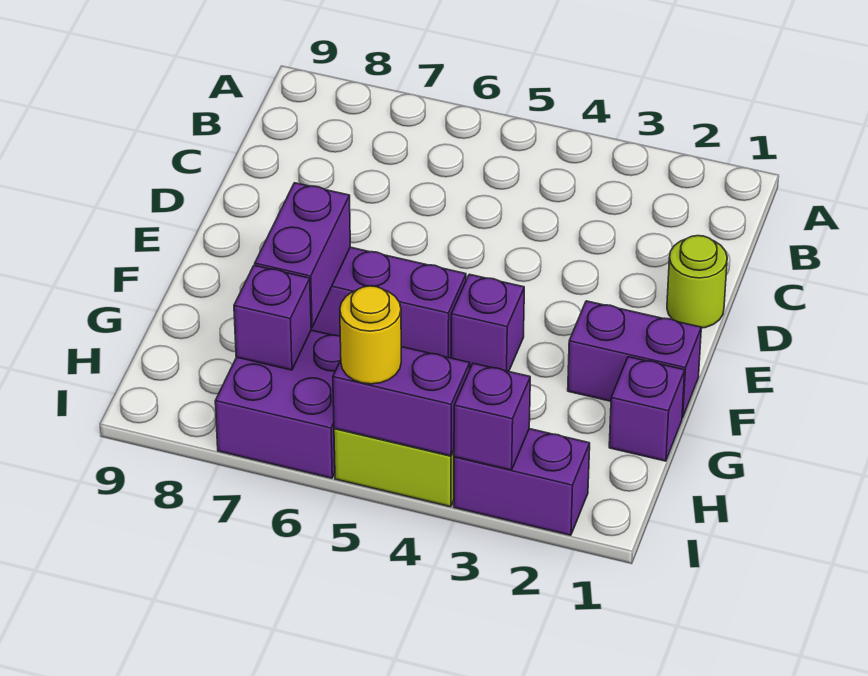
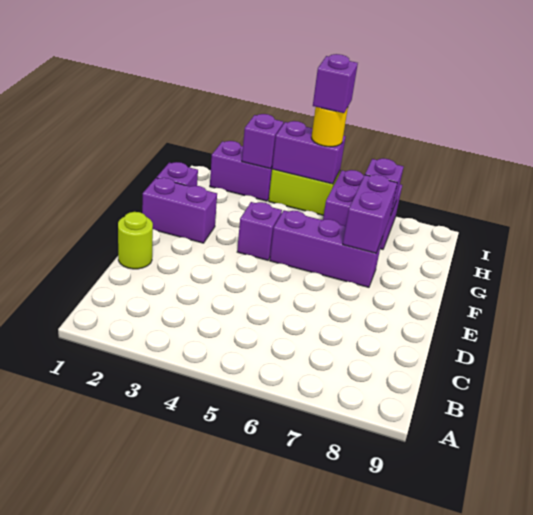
none -> purple brick I5 level 4

